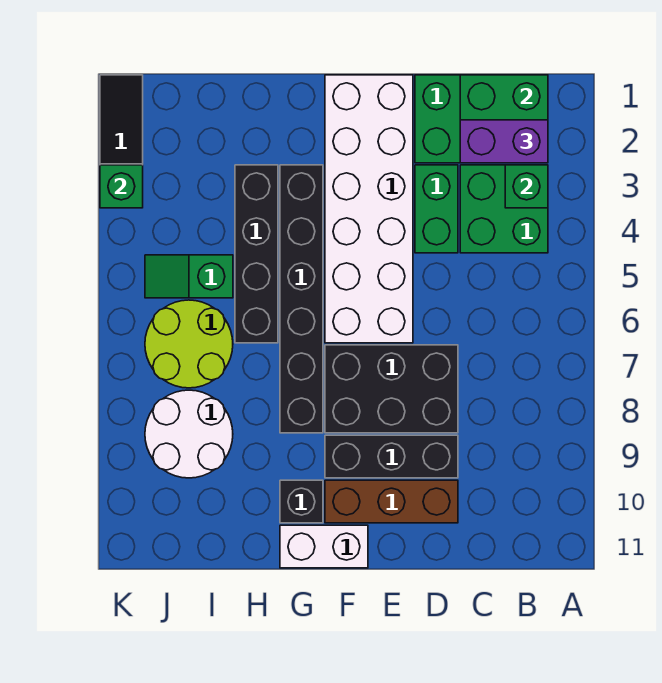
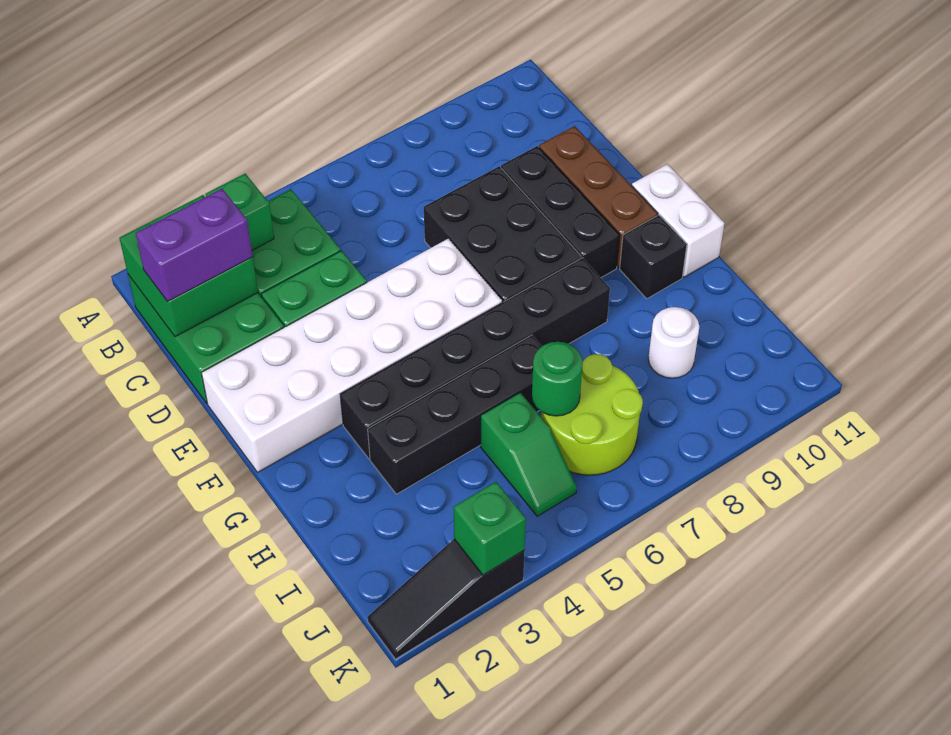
purple brick B2:C2 level 3 -> purple brick C1:C2 level 3
none -> green round brick I6 level 2
white round brick I8:J9 level 1 -> white round brick I9 level 1

